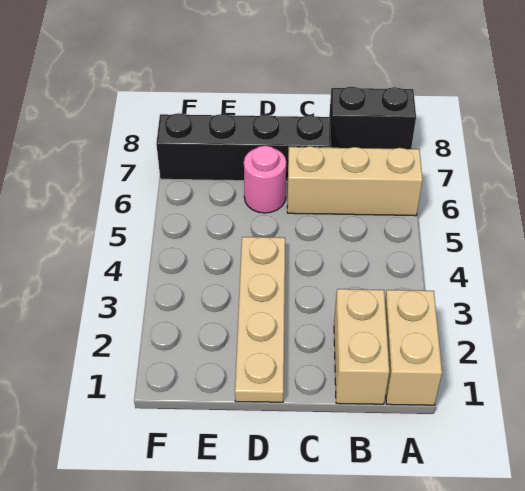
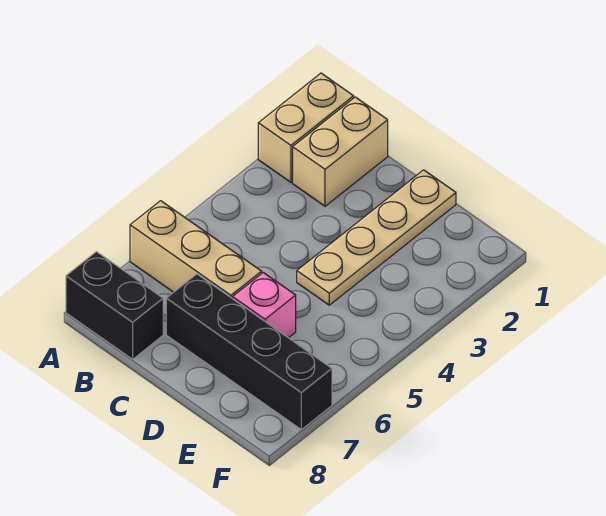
pink round brick D6 level 1 -> pink brick D6 level 1

